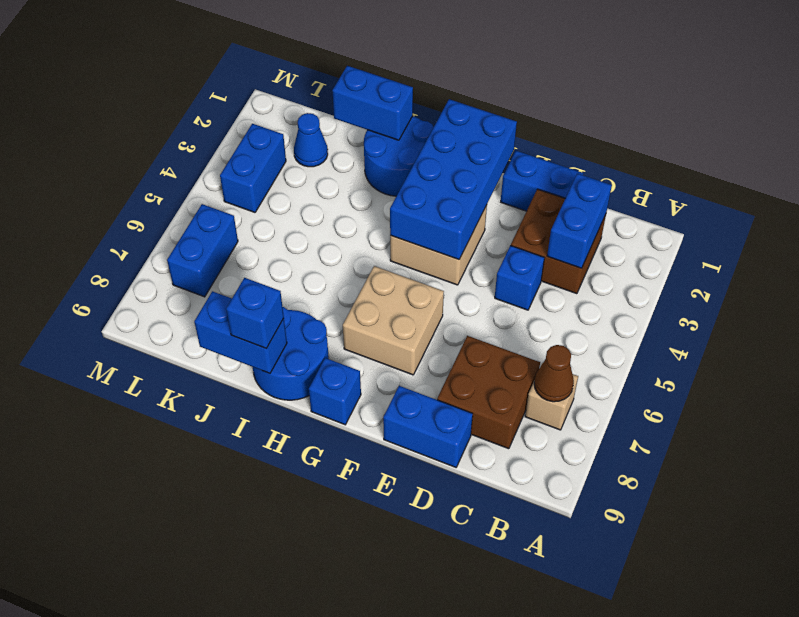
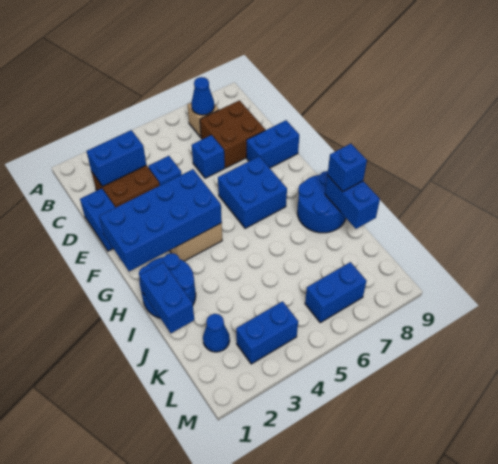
brown cone B7 level 2 -> blue cone B7 level 2
blue brick D9:E9 level 1 -> blue brick E8:E9 level 1
tan brick F6:G7 level 1 -> blue brick F6:G7 level 1
blue brick G9 level 1 -> blue brick D6 level 1

